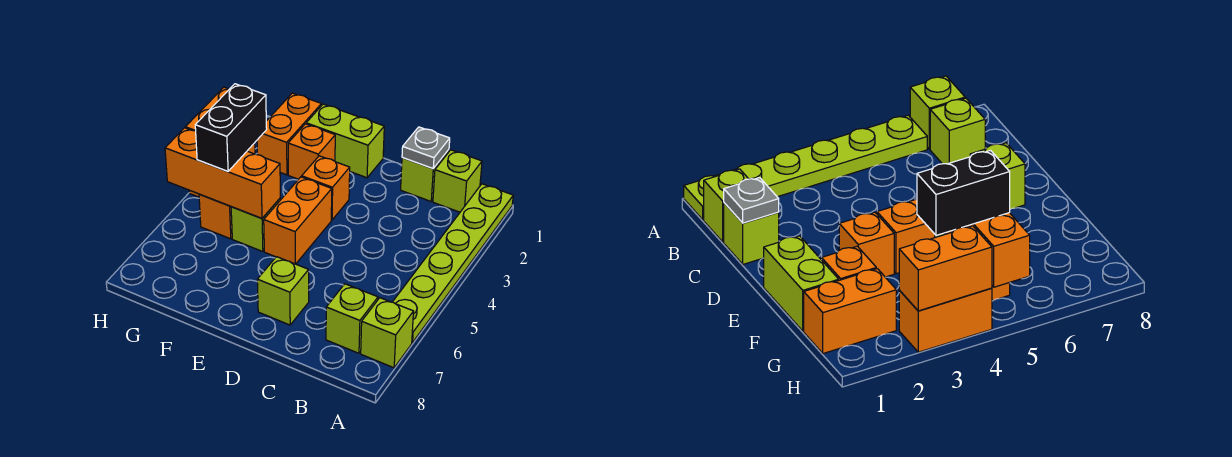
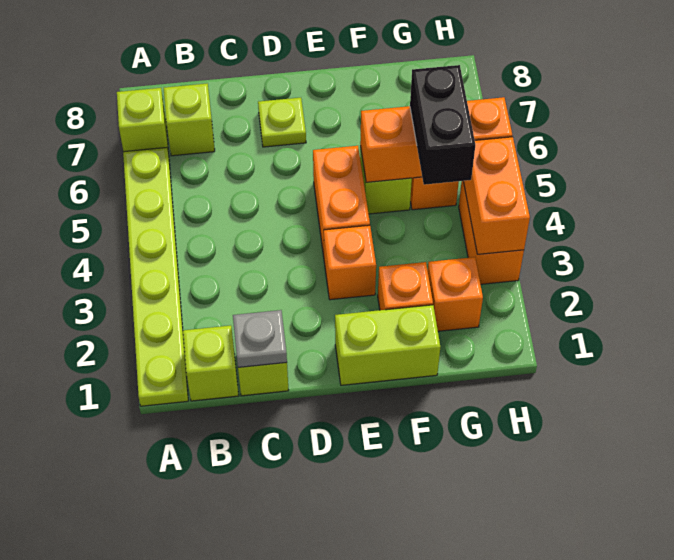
lime brick D7 level 1 -> lime plate D7 level 1
orange brick G1:G2 level 1 -> orange brick G2 level 1

